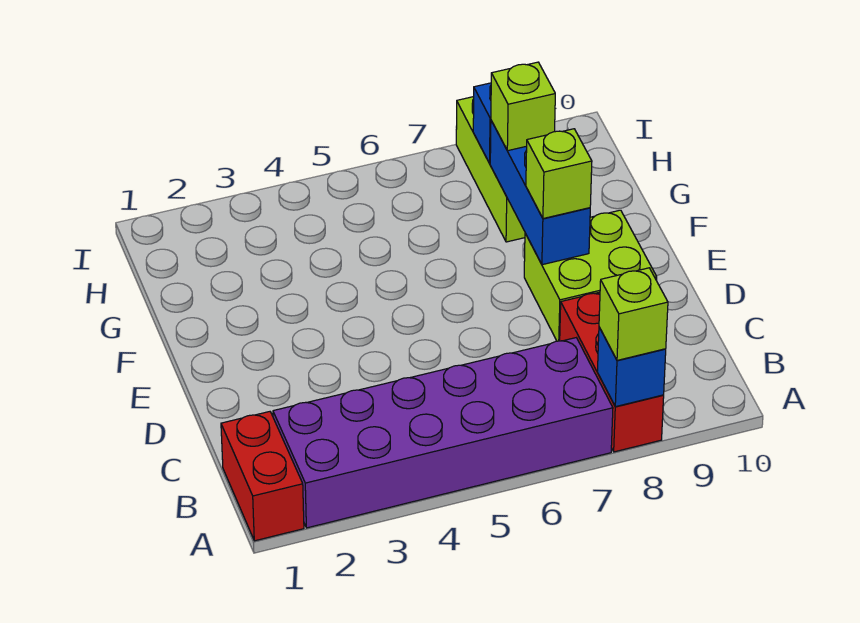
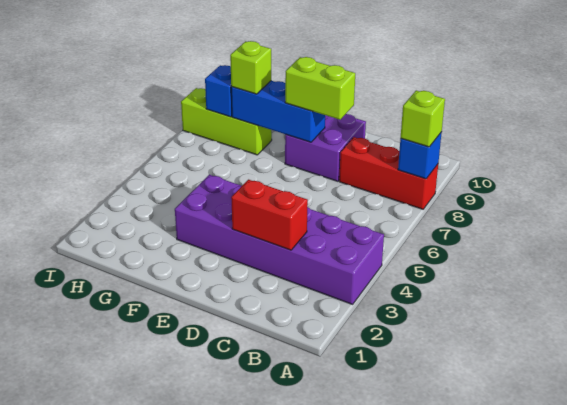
red brick A1:B1 level 1 -> red brick C3:D3 level 2
purple brick A2:B7 level 1 -> purple brick A3:F4 level 1
lime brick D8:E9 level 1 -> purple brick D8:E9 level 1
lime brick E8 level 3 -> lime brick D8:E8 level 3

